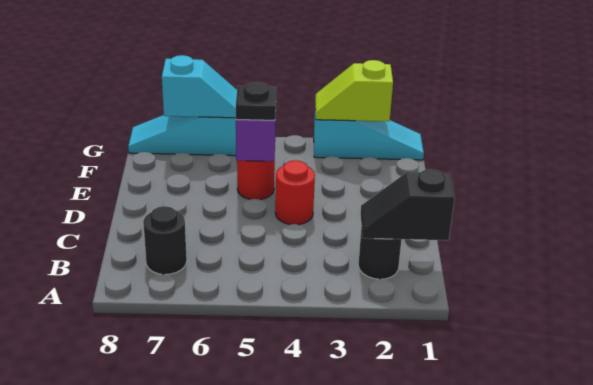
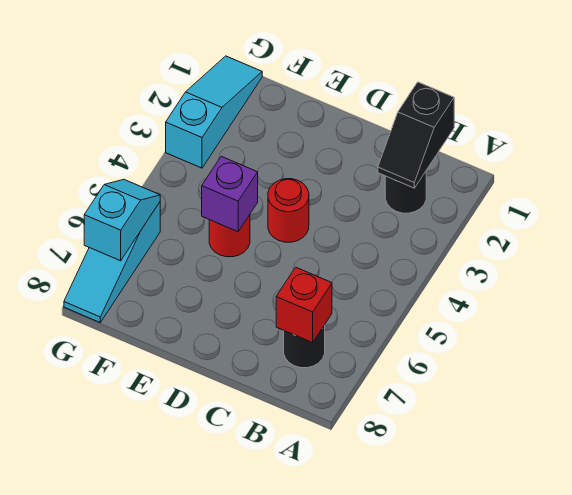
none -> red brick B7 level 2
black plate E5 level 3 -> none
lime slope G2:G3 level 2 top 2 -> none

